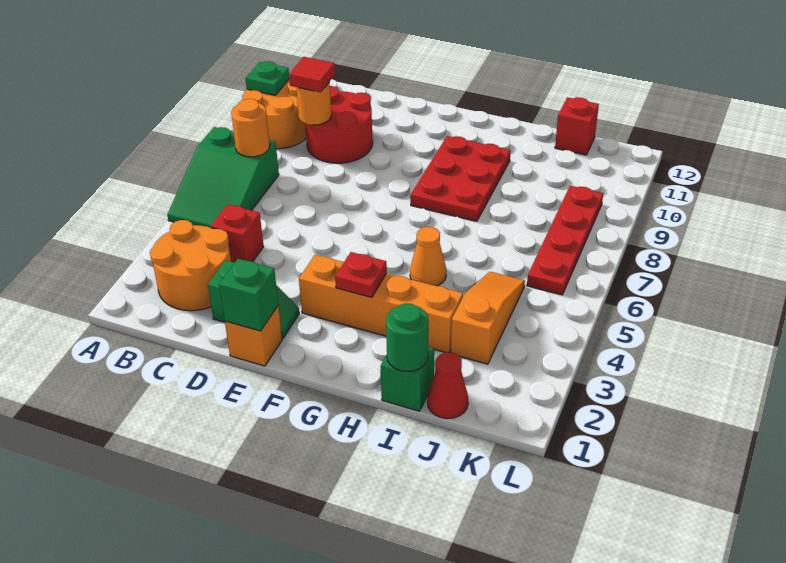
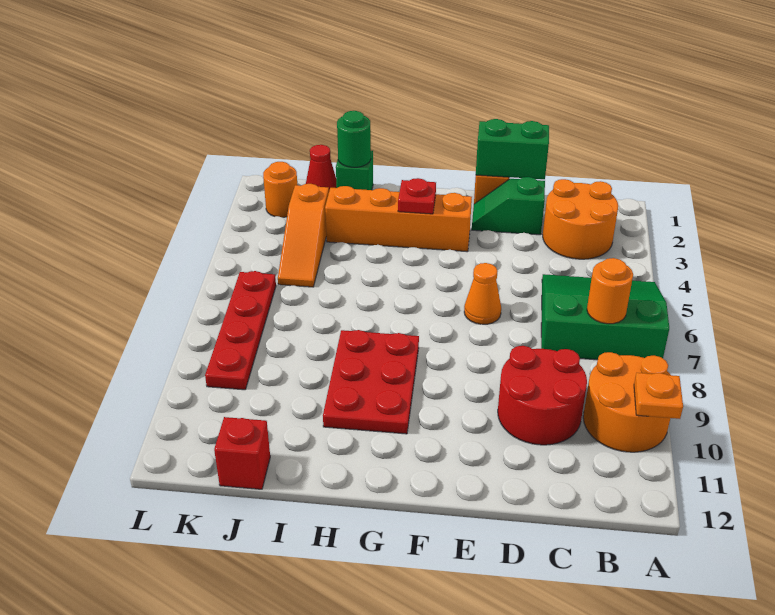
green slope A5:B7 level 1 top 7 -> green slope A5:C7 level 1 top 7
green plate A10 level 2 -> orange plate A10 level 2
red brick C4 level 1 -> none
orange round brick C9 level 2 -> orange round brick K2 level 1
red tile C9 level 3 -> none
green brick E1 level 2 -> green brick D1:E1 level 2
orange cone H5 level 1 -> orange cone E6 level 1

